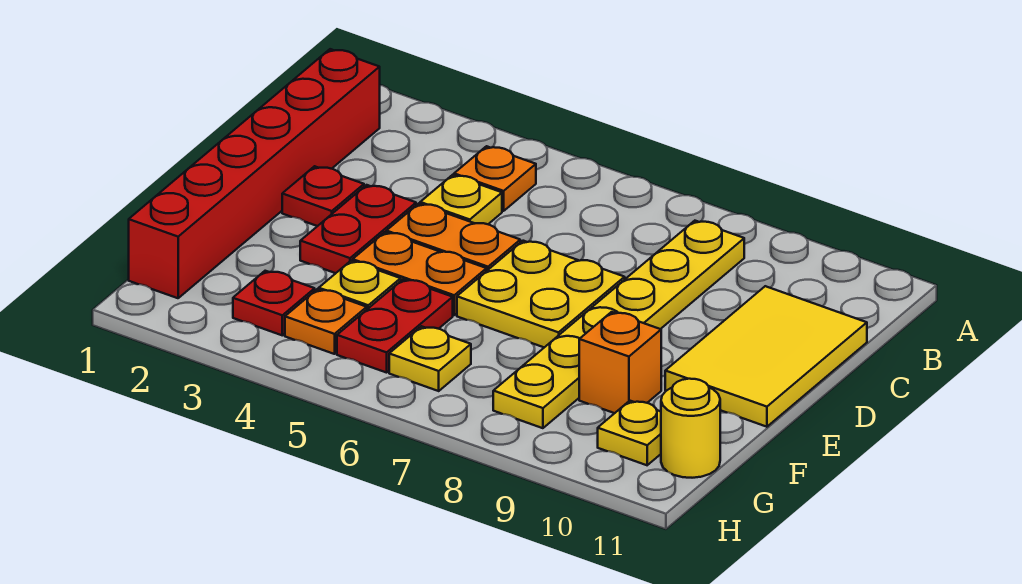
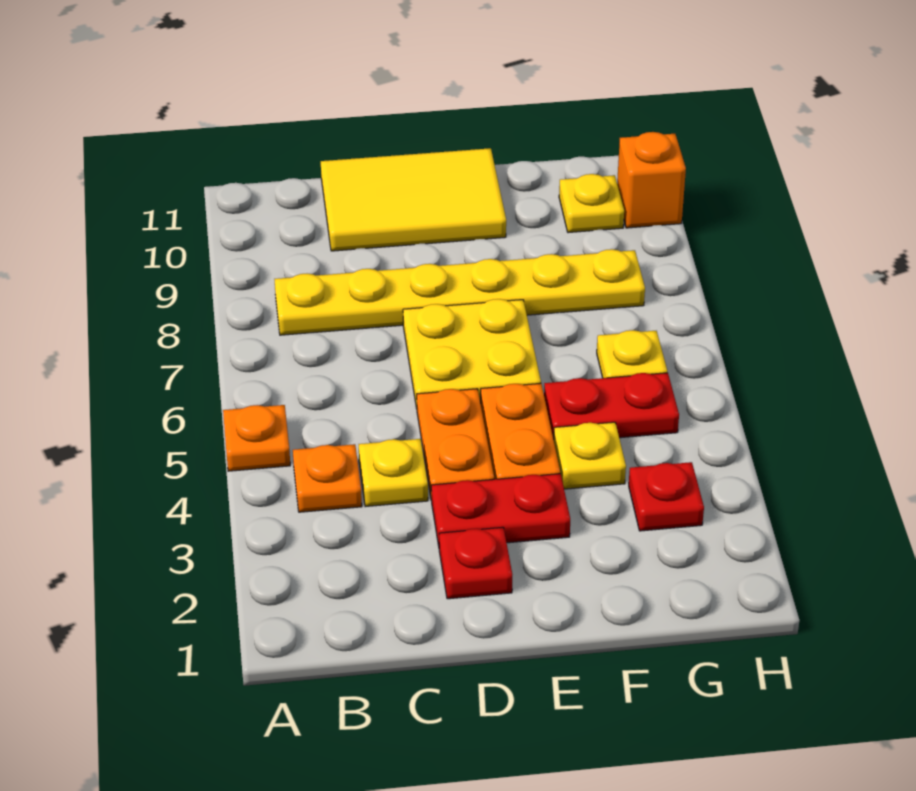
red brick B1:G1 level 1 -> none
orange brick F9 level 1 -> orange brick H10 level 1
orange plate G4 level 1 -> orange plate A5 level 1
yellow round brick G11 level 1 -> none

